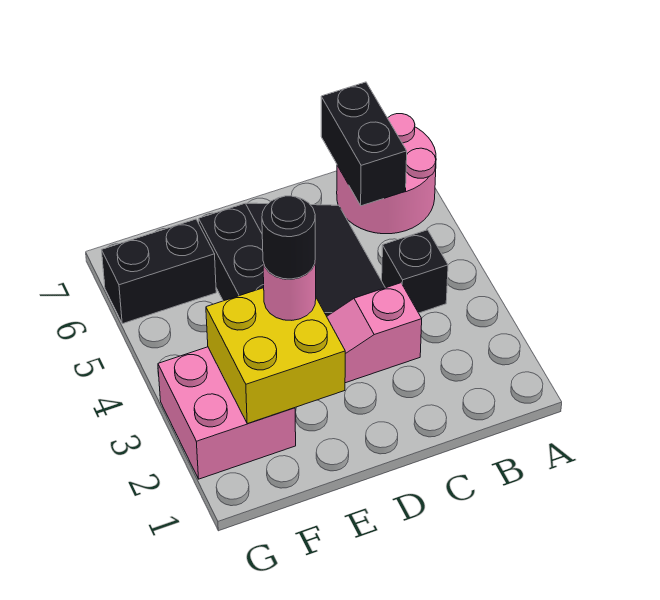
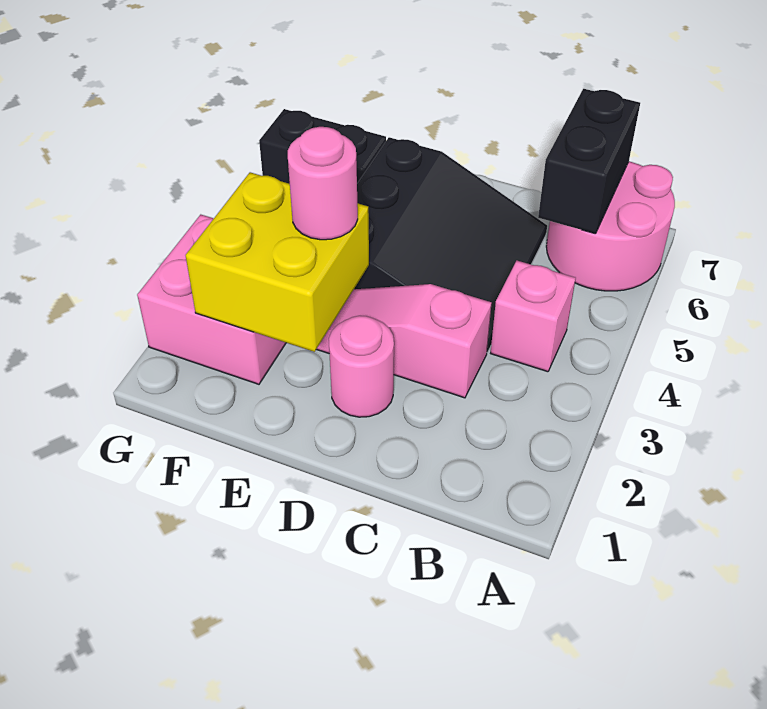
black brick B4 level 1 -> pink brick B4 level 1
none -> pink round brick D2 level 1
black round brick E3 level 4 -> none

